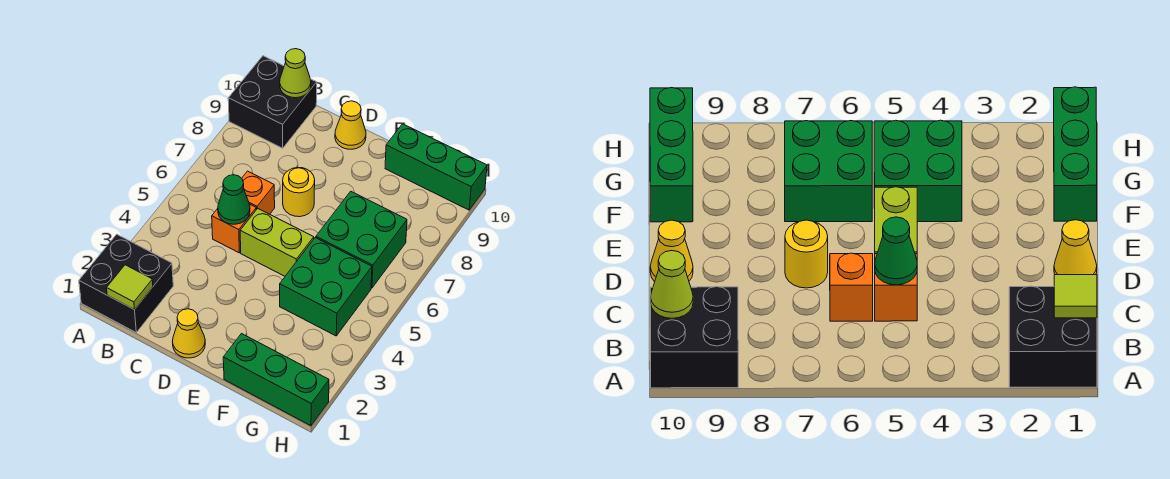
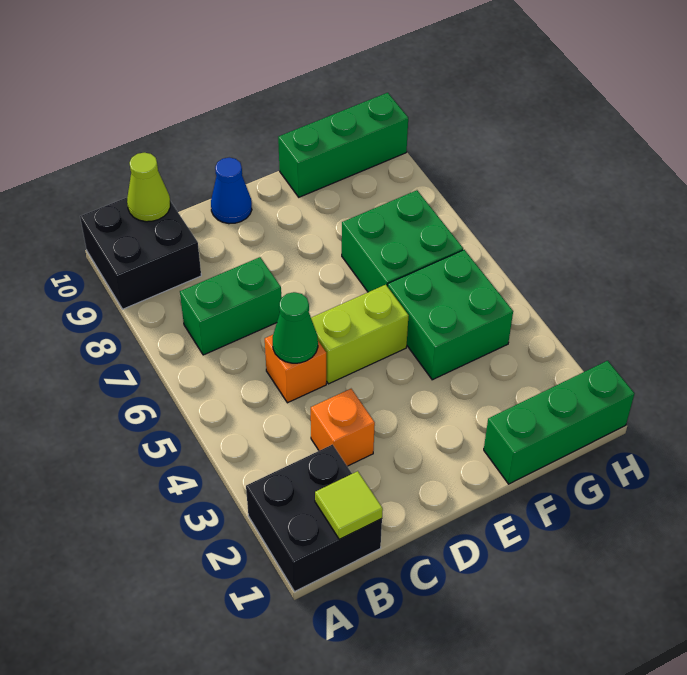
none -> green brick B7:C7 level 1
orange brick C6 level 1 -> orange brick C3 level 1
yellow cone D1 level 1 -> none
yellow round brick D7 level 1 -> none
yellow cone D10 level 1 -> blue cone D10 level 1

